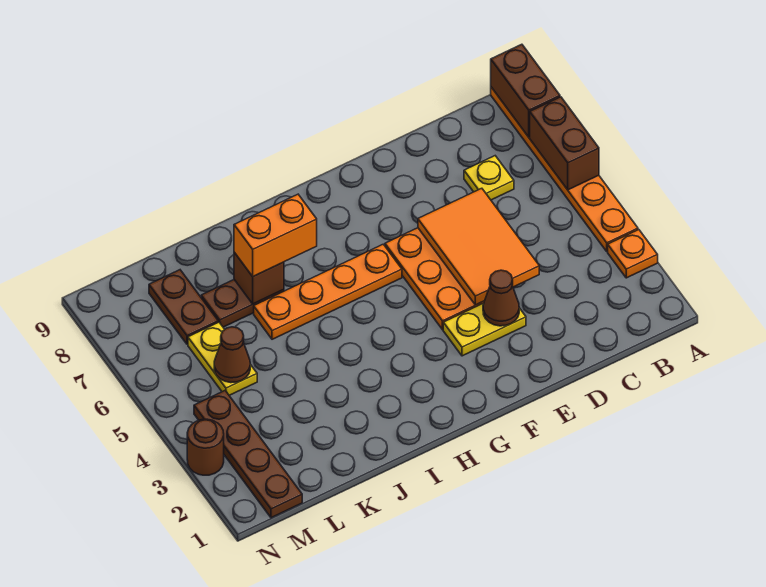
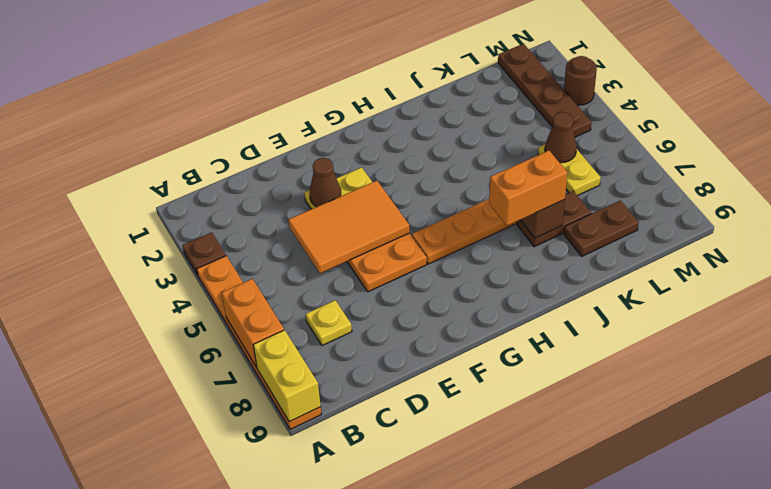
orange plate A3 level 1 -> brown plate A3 level 1
brown brick A6:A7 level 2 -> orange brick A6:A7 level 2
brown brick A8:A9 level 2 -> yellow brick A8:A9 level 2
orange tile D4:E6 level 2 -> orange tile D4:F5 level 2
brown plate L7:L8 level 1 -> brown plate K8:L8 level 1

